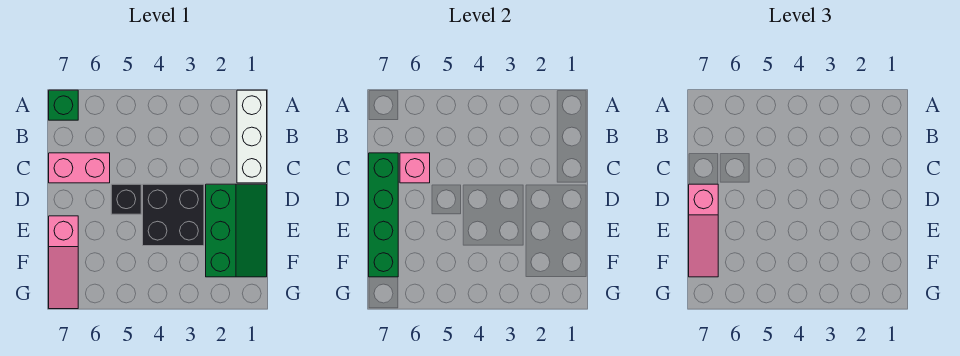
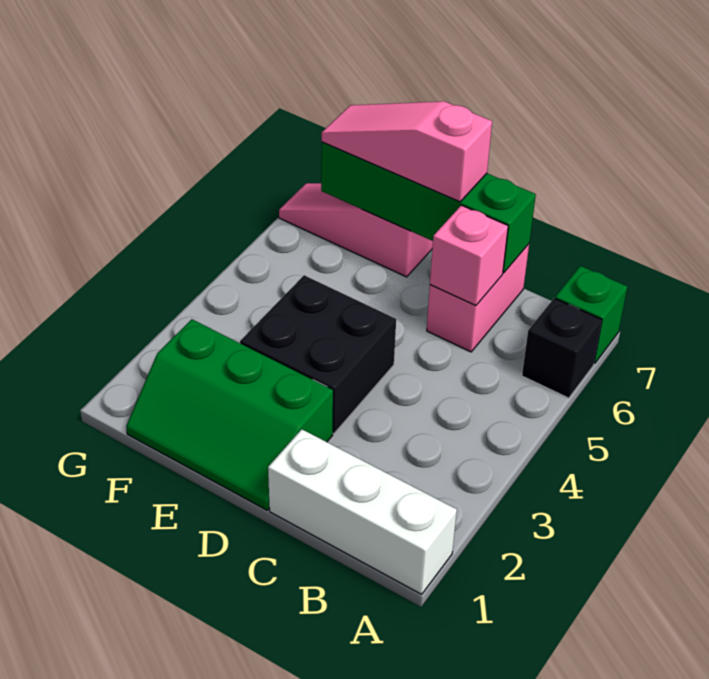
black brick D5 level 1 -> black brick A6 level 1

